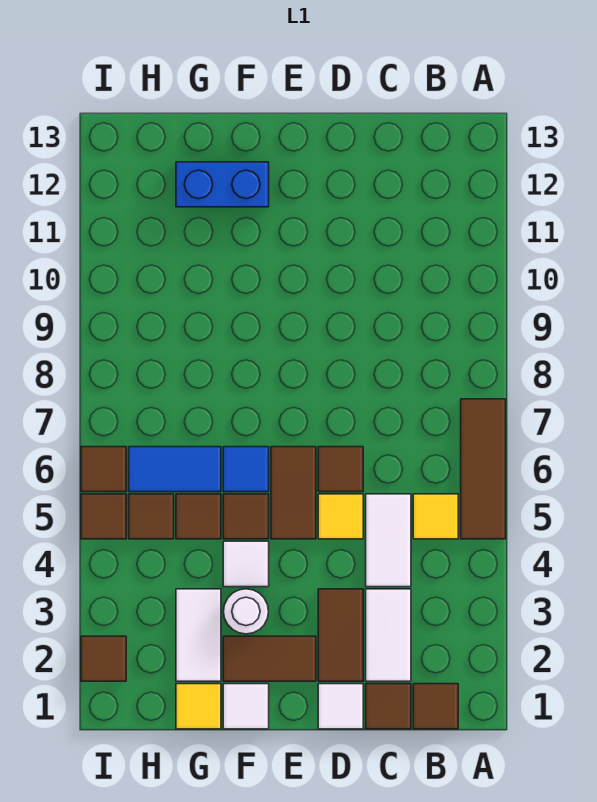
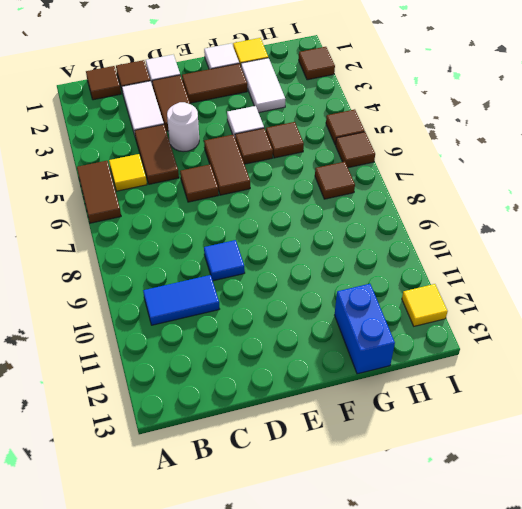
brown tile A5:A7 level 1 -> brown tile A5:A6 level 1
white tile C4:C5 level 1 -> brown tile C4:C5 level 1
yellow tile D5 level 1 -> yellow tile I12 level 1
white round brick F3 level 1 -> white round brick D4 level 1
blue tile F6 level 1 -> blue tile D9 level 1
blue brick F12:G12 level 1 -> blue brick G12:G13 level 1
blue tile G6:H6 level 1 -> blue tile B10:C10 level 1
brown tile H5 level 1 -> brown tile H7 level 1

